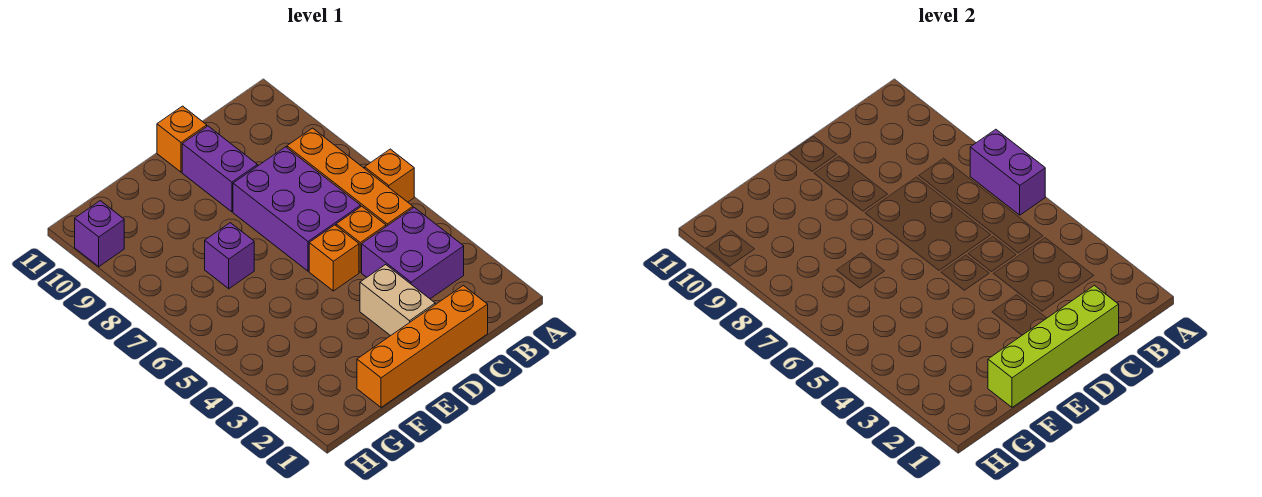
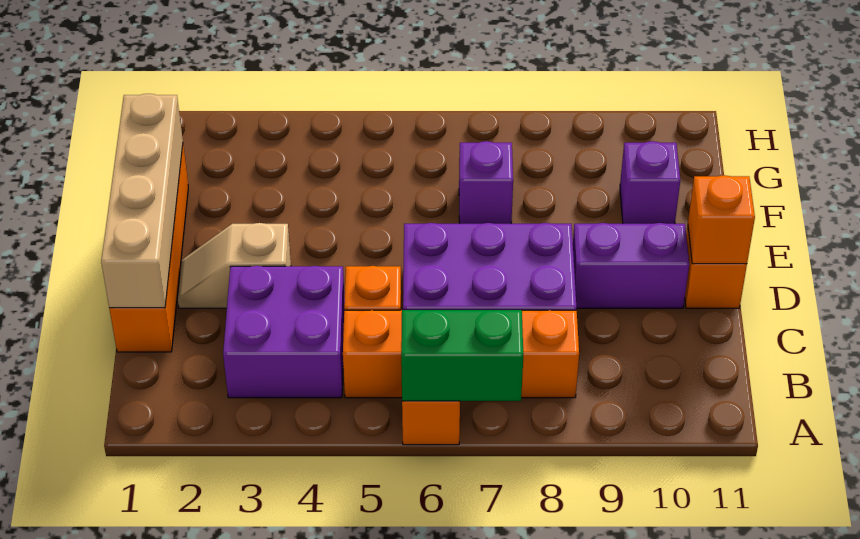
purple brick A6:A7 level 2 -> green brick A6:A7 level 2
lime brick C1:F1 level 2 -> tan brick C1:F1 level 2
tan brick D2:D3 level 1 -> tan slope D2:D3 level 1 top 3
orange brick D5 level 1 -> orange brick D11 level 2
purple brick H10 level 1 -> purple brick F10 level 1

